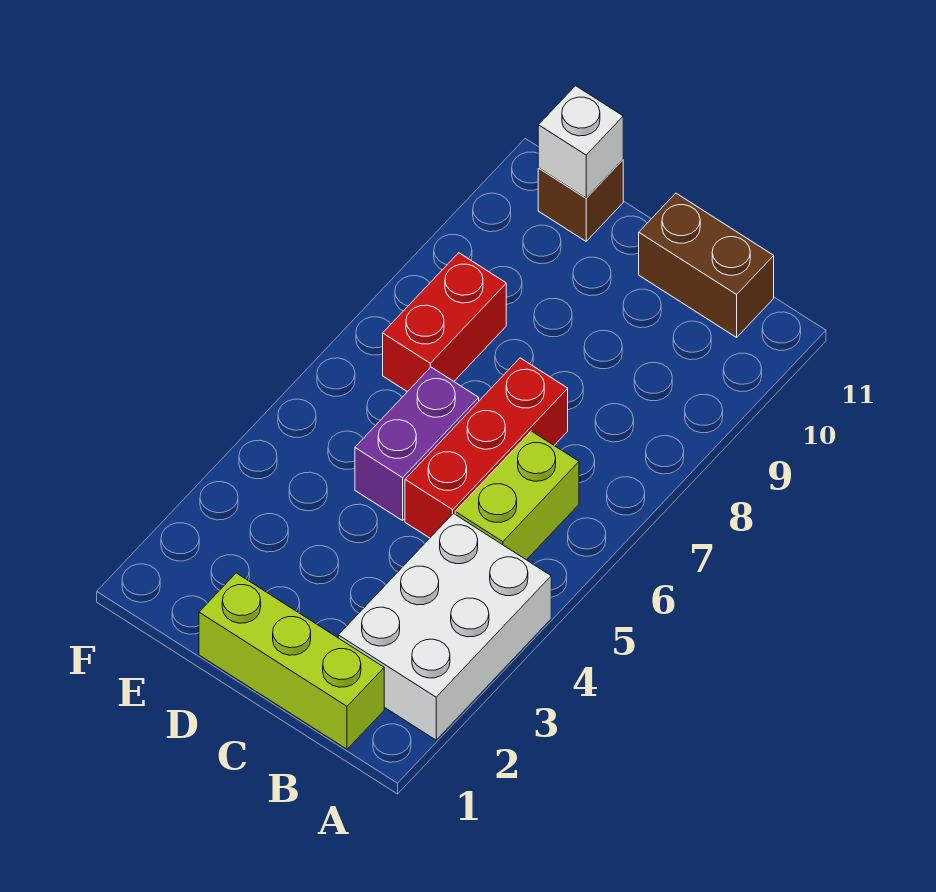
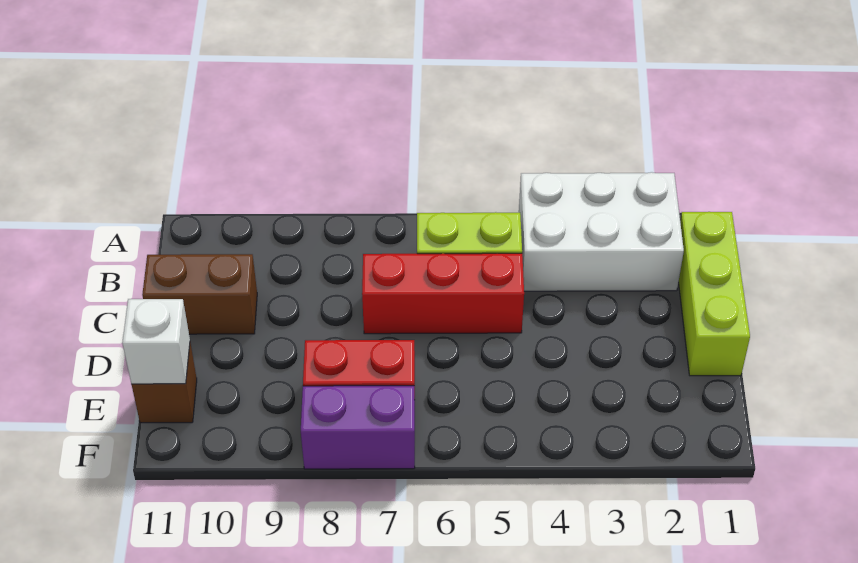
brown brick B11:C11 level 1 -> brown brick C10:C11 level 1
purple brick D5:D6 level 1 -> purple brick F7:F8 level 1

